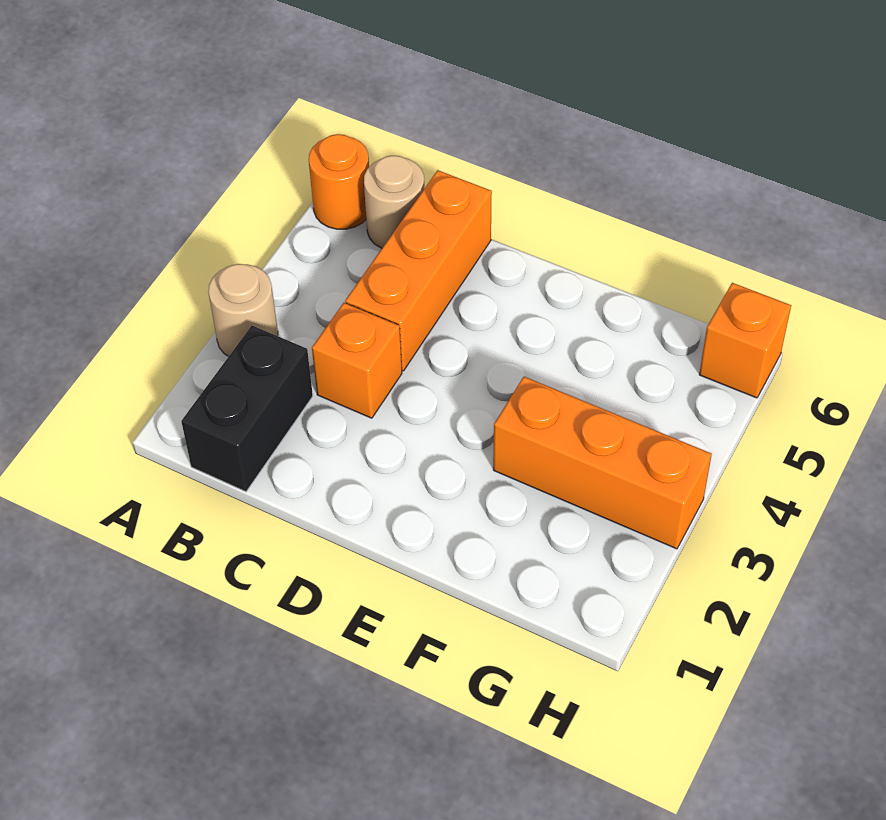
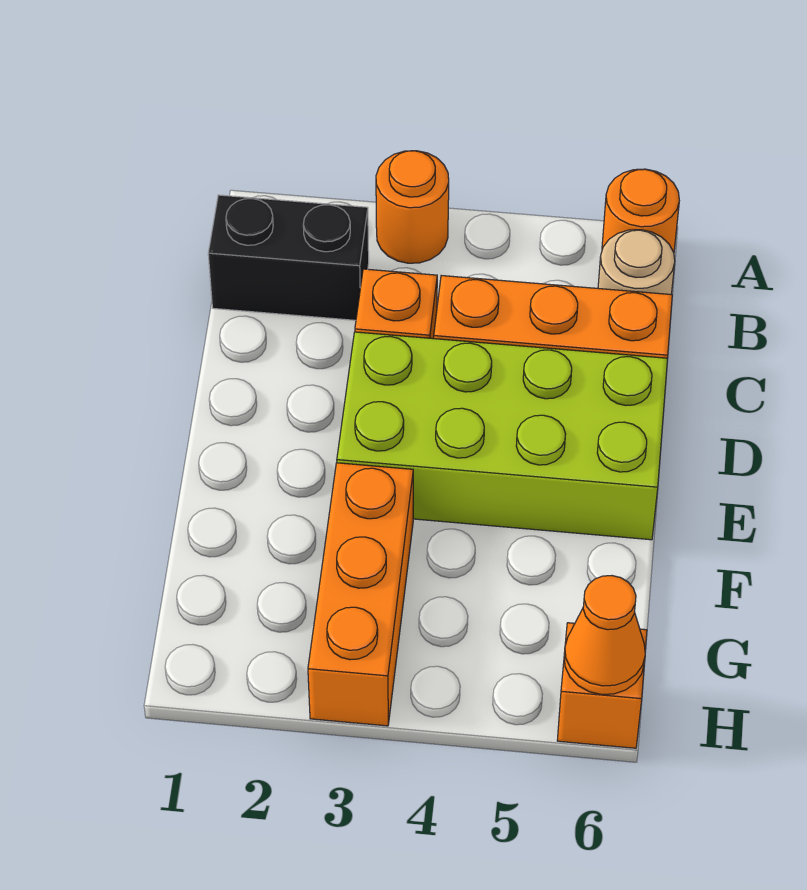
tan round brick A3 level 1 -> orange round brick A3 level 1
none -> lime brick D3:E6 level 1
none -> orange cone H6 level 2

